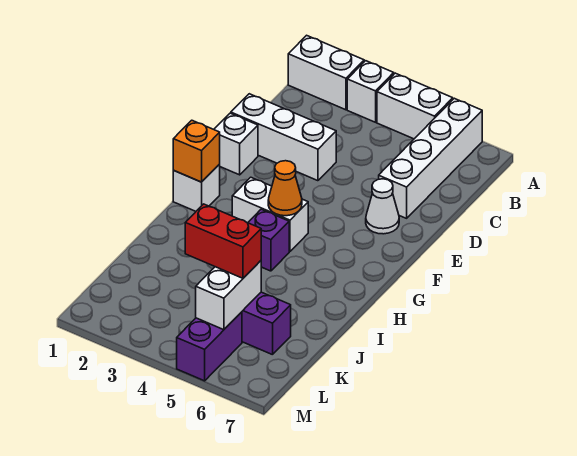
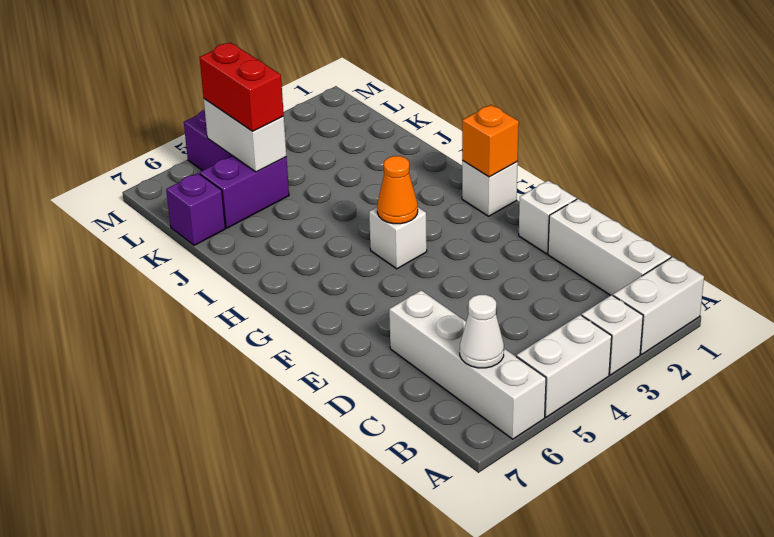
white brick D1:D3 level 1 -> white brick B1:D1 level 1
white cone E6 level 1 -> white cone B6 level 2
white brick G3:G4 level 1 -> white brick G4 level 1
purple brick H4 level 1 -> purple brick K7 level 1
red brick K4:K5 level 3 -> red brick K5:L5 level 3

